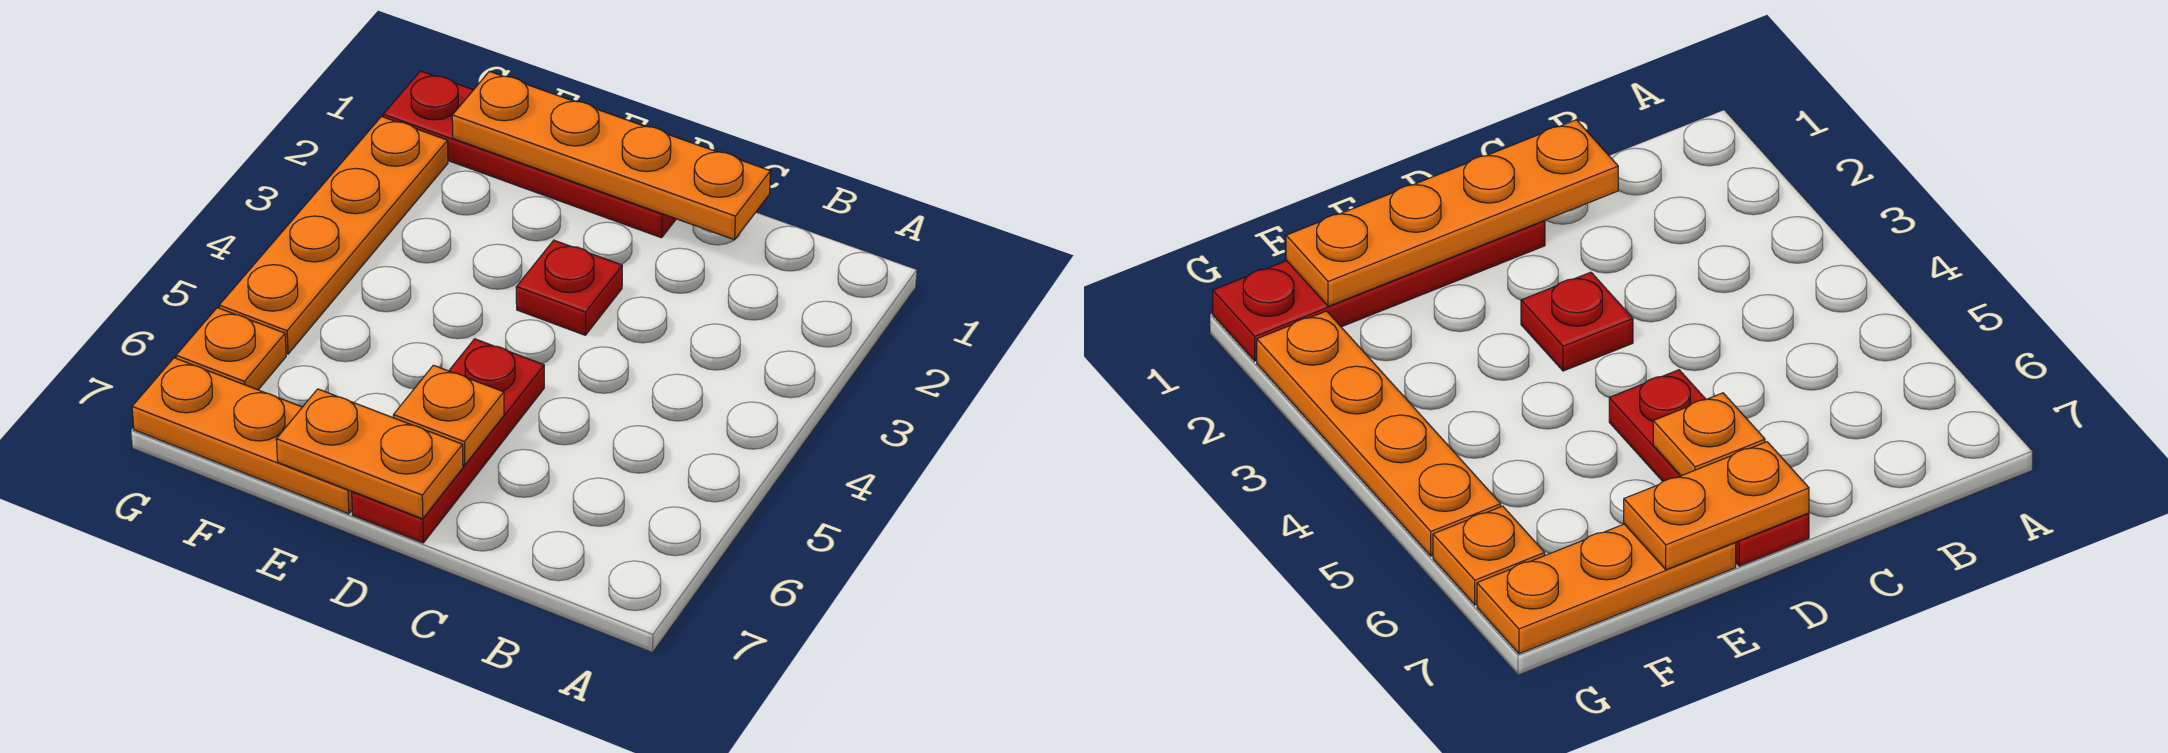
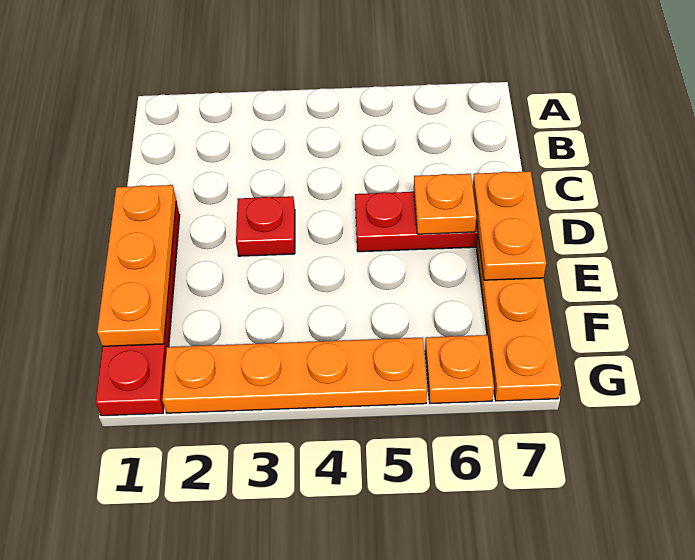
orange plate C1:F1 level 2 -> orange plate D1:F1 level 2

